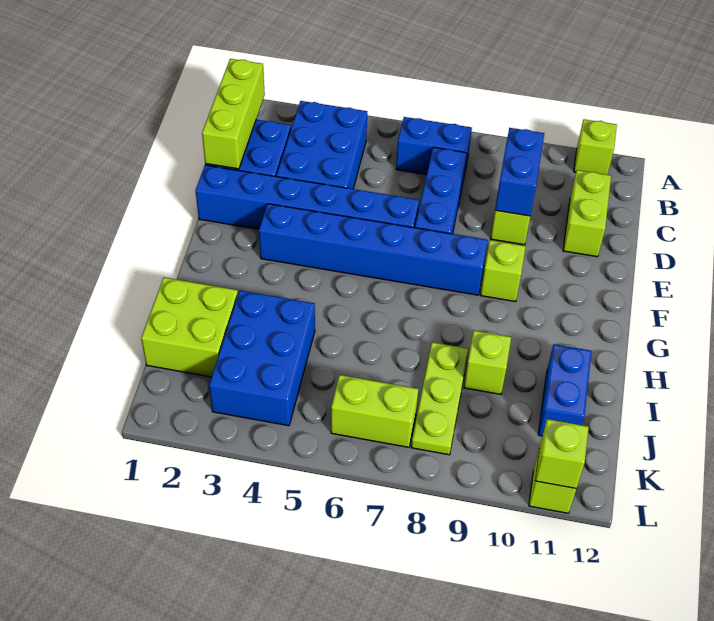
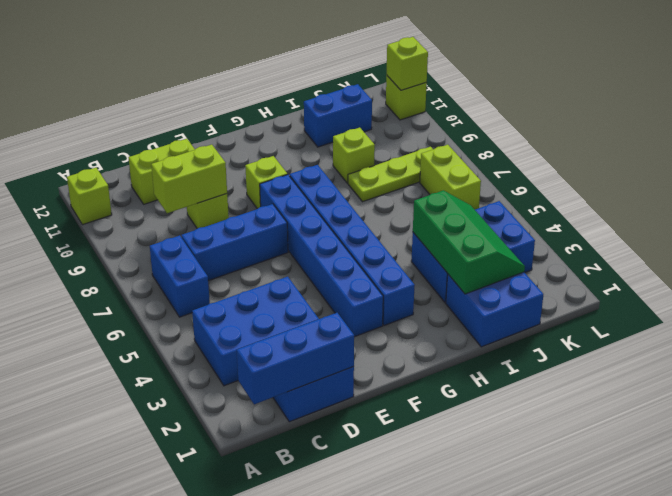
lime brick B1:D1 level 2 -> blue brick B1:D1 level 2
blue brick C9:D9 level 2 -> lime brick C9:D9 level 2
blue brick E1:E6 level 1 -> blue brick G3:G8 level 1
lime brick I1:J2 level 1 -> blue brick I1:J2 level 1
none -> green slope I2:J4 level 2 top I

